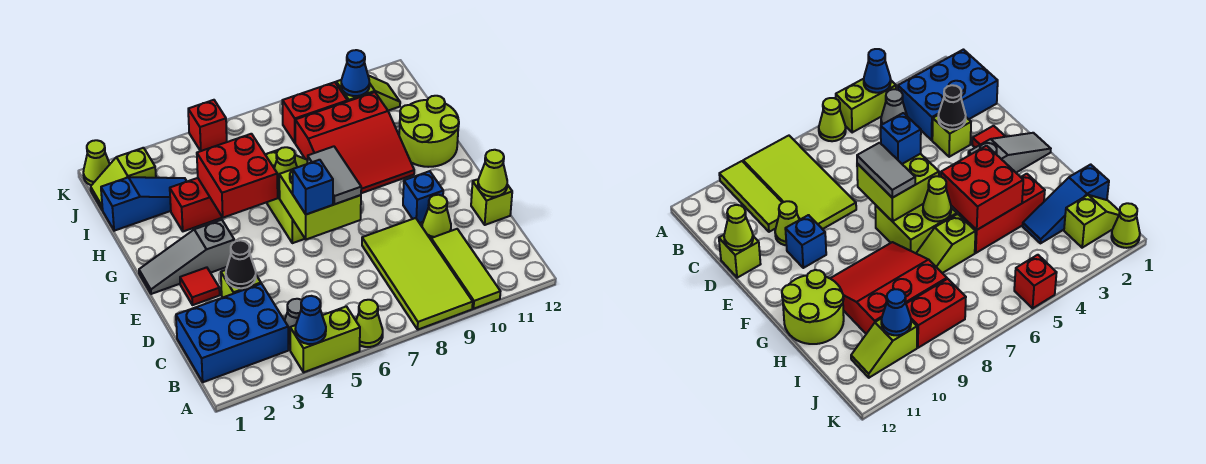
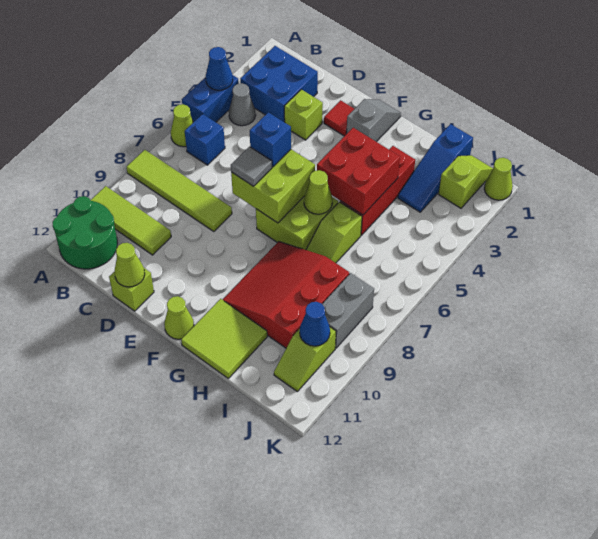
lime brick A4:A5 level 1 -> blue brick A4:A5 level 1
lime tile A8:D9 level 1 -> lime tile A8:D8 level 1
none -> green round brick A11:B12 level 1
blue brick B1:C3 level 1 -> blue brick B2:C3 level 1
black cone D3 level 2 -> none
lime cone D10 level 1 -> lime cone F12 level 1
grey tile E7:F7 level 3 -> grey tile E7 level 3
blue brick E10 level 1 -> blue brick B6 level 1
grey slope F1:F3 level 1 top 3 -> grey slope F1:F2 level 1 top 2
lime round brick G11:H12 level 1 -> lime tile G11:H12 level 1
red brick J8:J9 level 1 -> grey brick J8:J9 level 1
red brick K5 level 1 -> none

